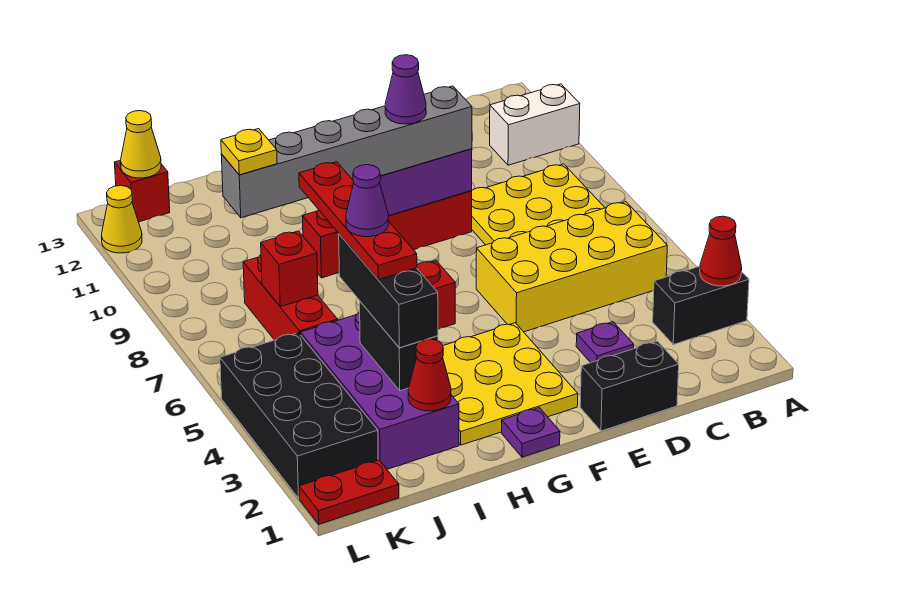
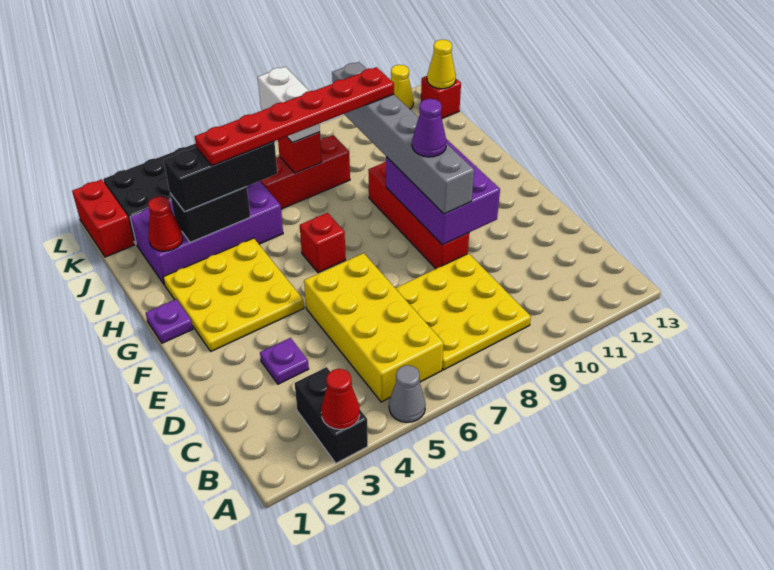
none -> grey cone A5 level 1
white brick A11:B11 level 1 -> white brick J7:K7 level 3
black brick D1:E1 level 1 -> none
red plate I4:I7 level 4 -> red plate I4:I9 level 4
purple cone I5 level 5 -> none
yellow plate J9 level 4 -> none
red plate K1:L1 level 1 -> red brick K1:L1 level 1

